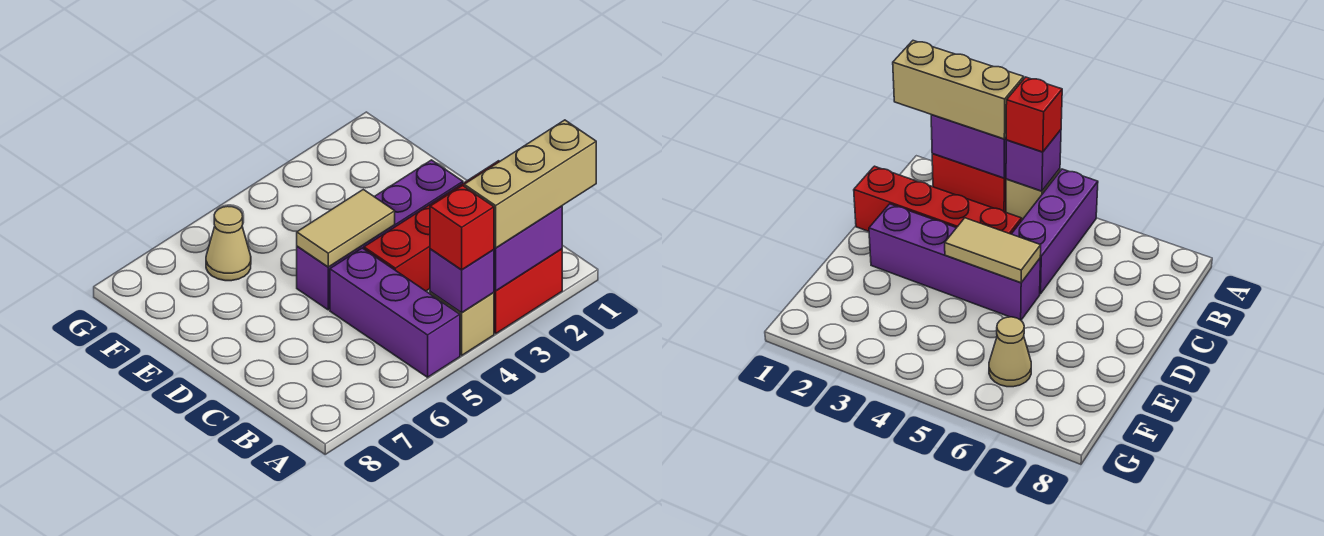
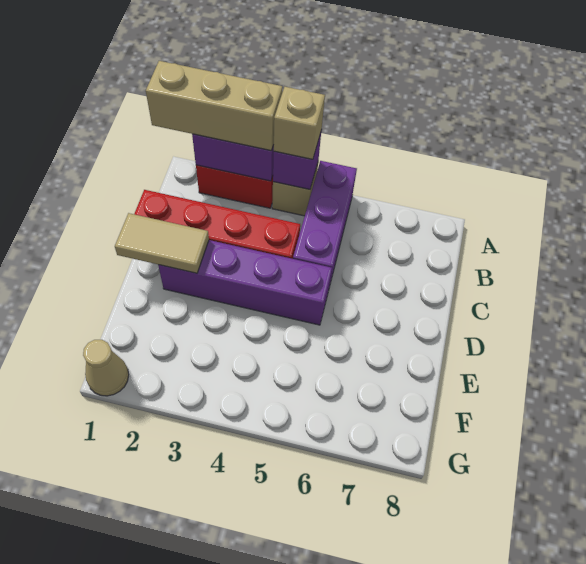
red brick A4 level 3 -> tan brick A4 level 3
tan tile D4:D5 level 2 -> tan tile D1:D2 level 2
tan cone F6 level 1 -> tan cone G1 level 1

